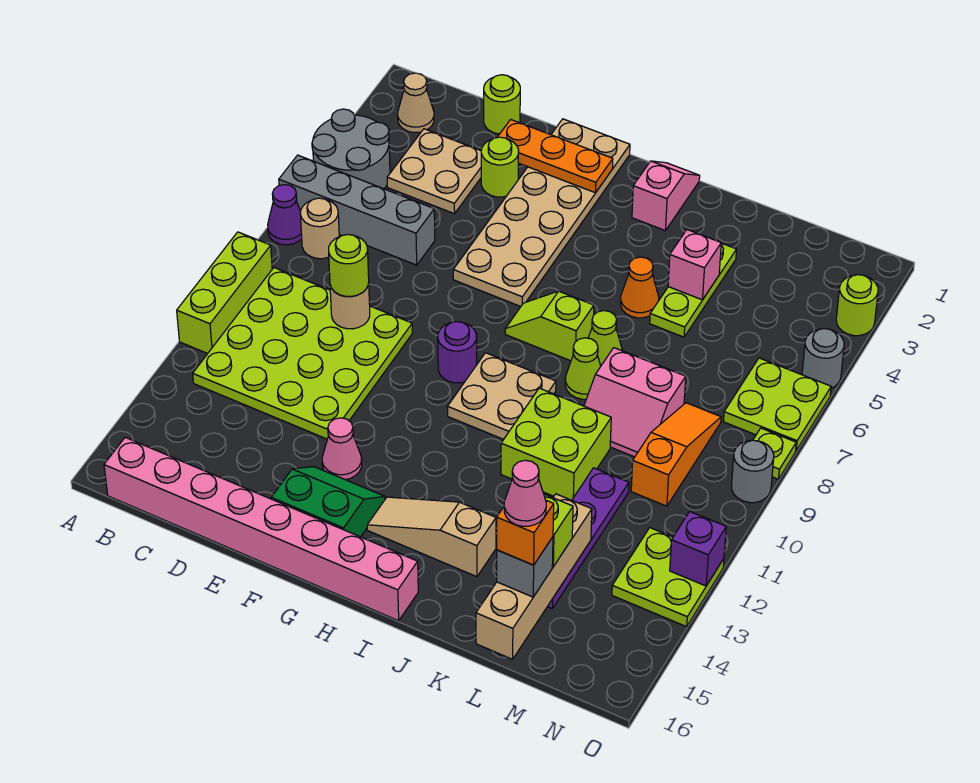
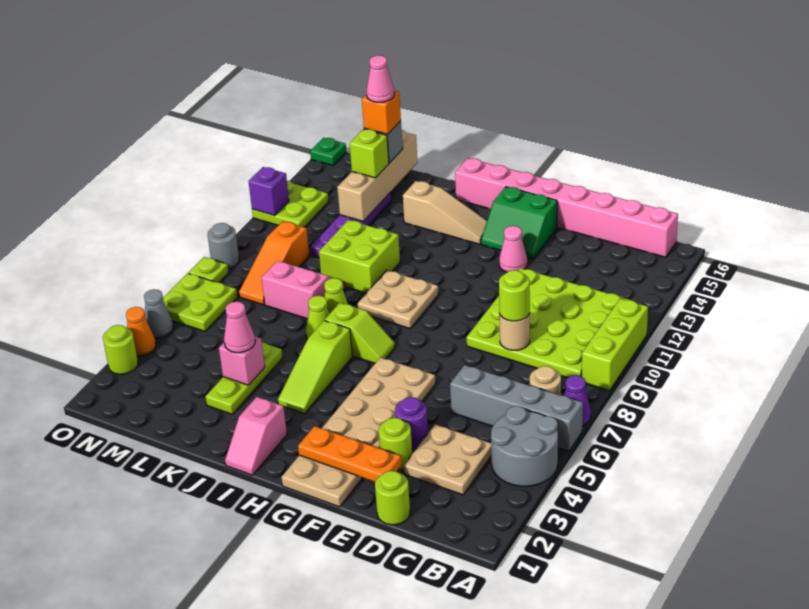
tan cone B2 level 1 -> none
purple round brick G9 level 1 -> purple round brick E4 level 1
none -> lime slope I4:I6 level 1 top 6
orange cone J5 level 1 -> orange cone O4 level 1
none -> pink cone K4 level 3
grey round brick O5 level 1 -> grey cone O5 level 1
none -> green plate O16 level 1

